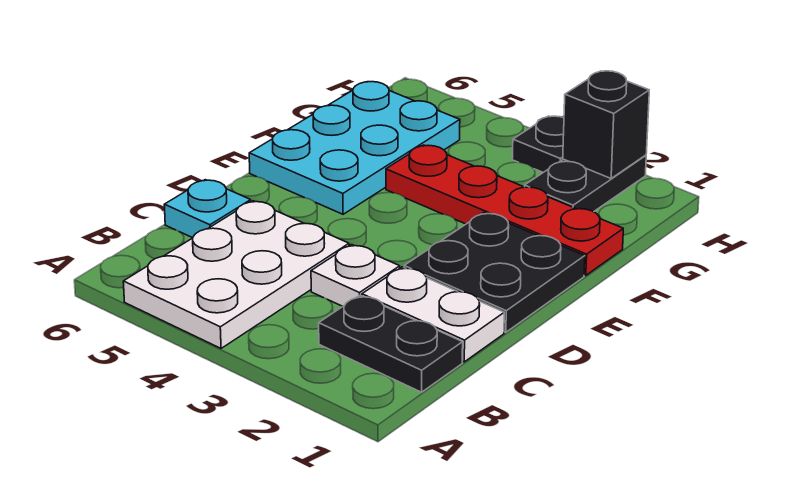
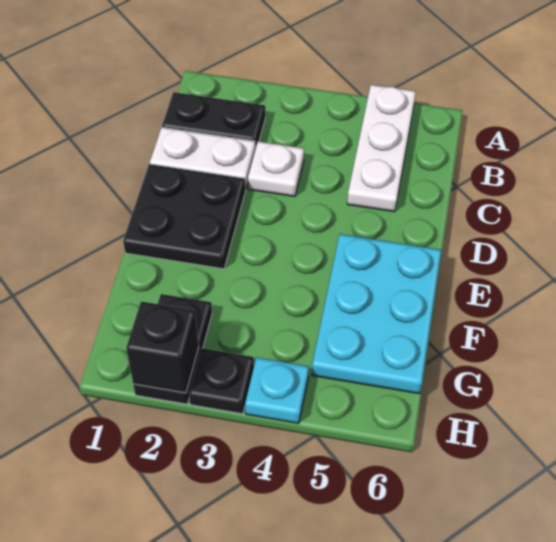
white plate A4:C5 level 1 -> white plate A5:C5 level 1
cyan plate C6 level 1 -> cyan plate H4 level 1
red plate F1:F4 level 1 -> none

